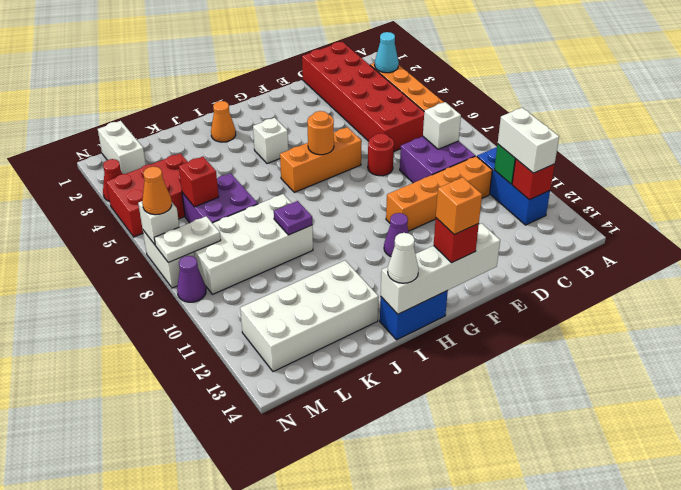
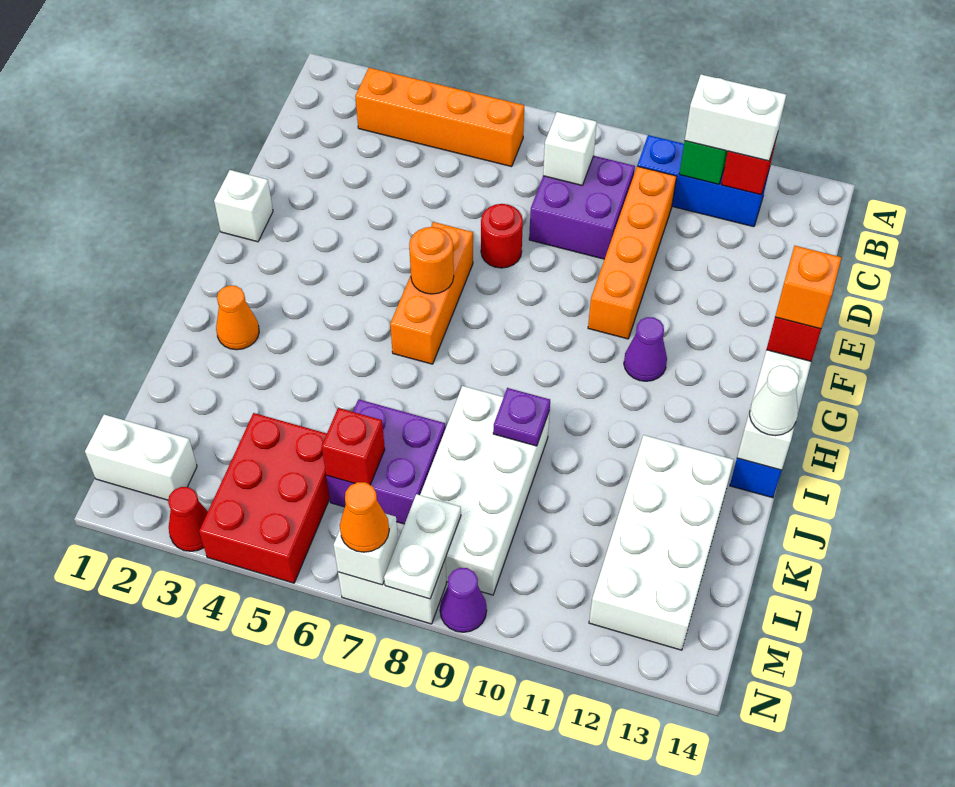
cyan cone B3 level 2 -> none
red brick C1:D6 level 1 -> none
white brick H4 level 1 -> white brick F1 level 1

